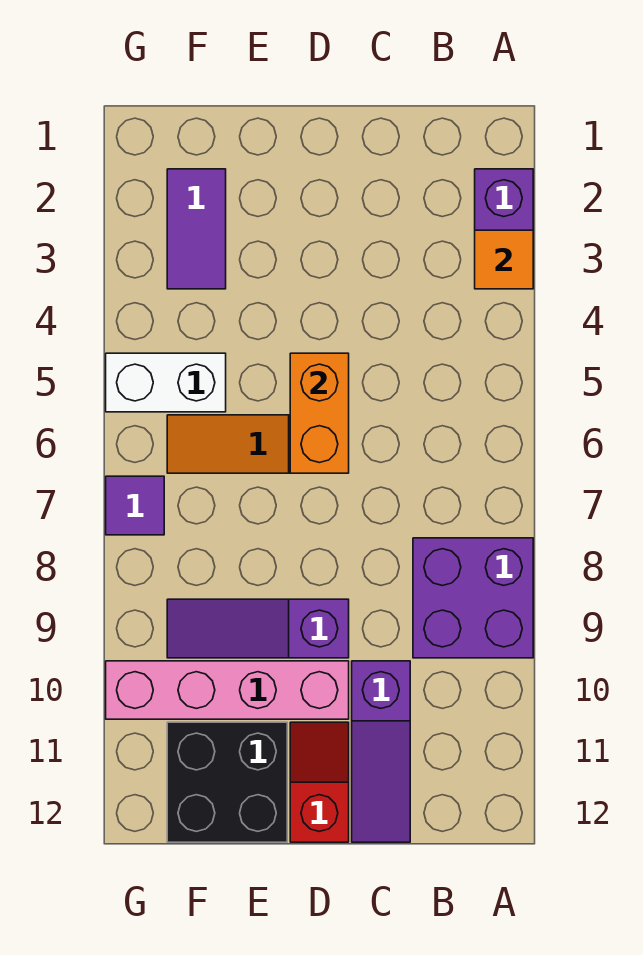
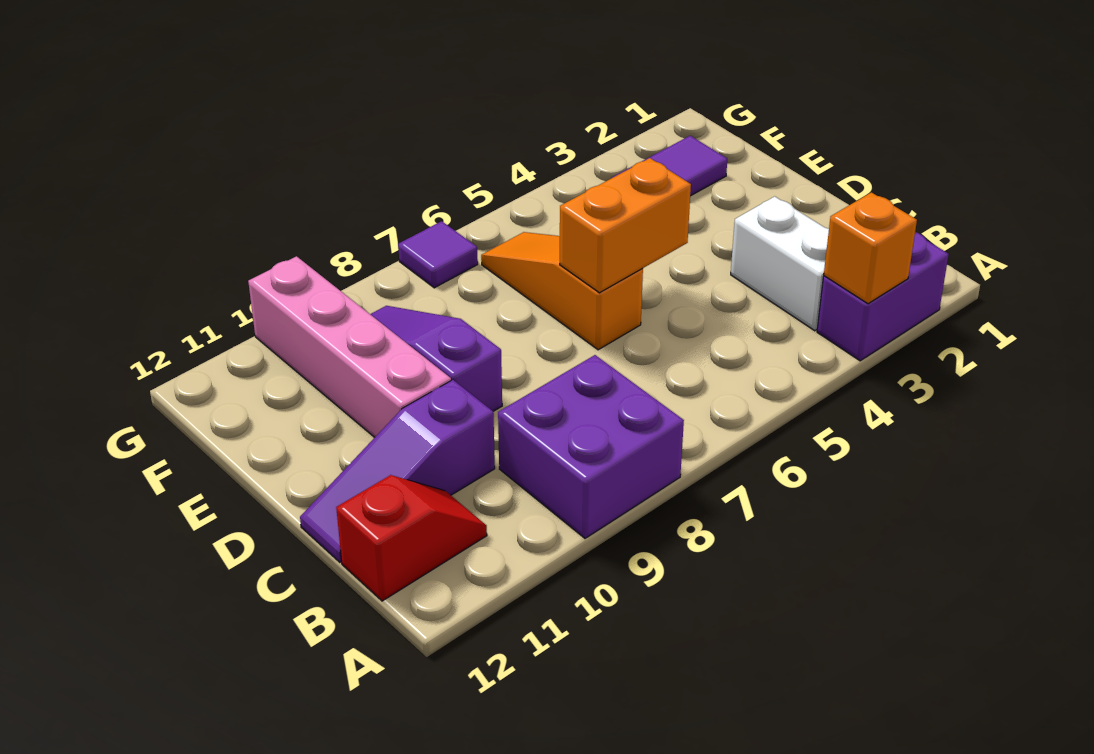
orange tile A3 level 2 -> orange brick A3 level 2
red slope D11:D12 level 1 top 12 -> red slope B11:B12 level 1 top 12
black brick E11:F12 level 1 -> none
white brick F5:G5 level 1 -> white brick B3:C3 level 1

